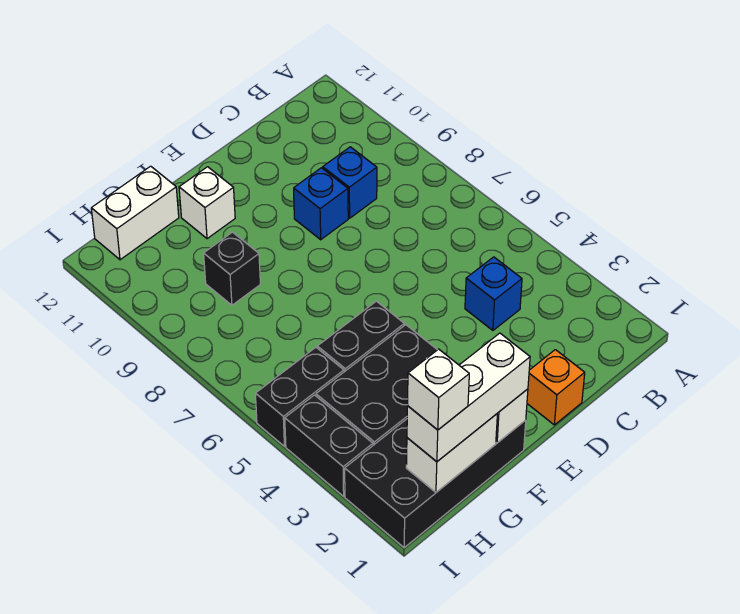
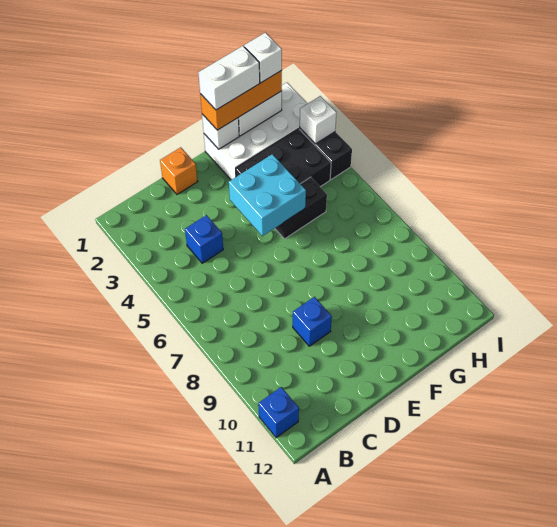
blue brick C9 level 1 -> blue brick A11 level 1
none -> cyan brick E4:F5 level 2
black brick F1:I2 level 1 -> white brick F1:I2 level 1
white brick F1:H1 level 3 -> orange brick F1:H1 level 3
white brick F11 level 1 -> white brick I3 level 2
black brick G9 level 1 -> none
white brick G12:H12 level 1 -> white brick F1:G1 level 4
black brick H5:I5 level 1 -> none

